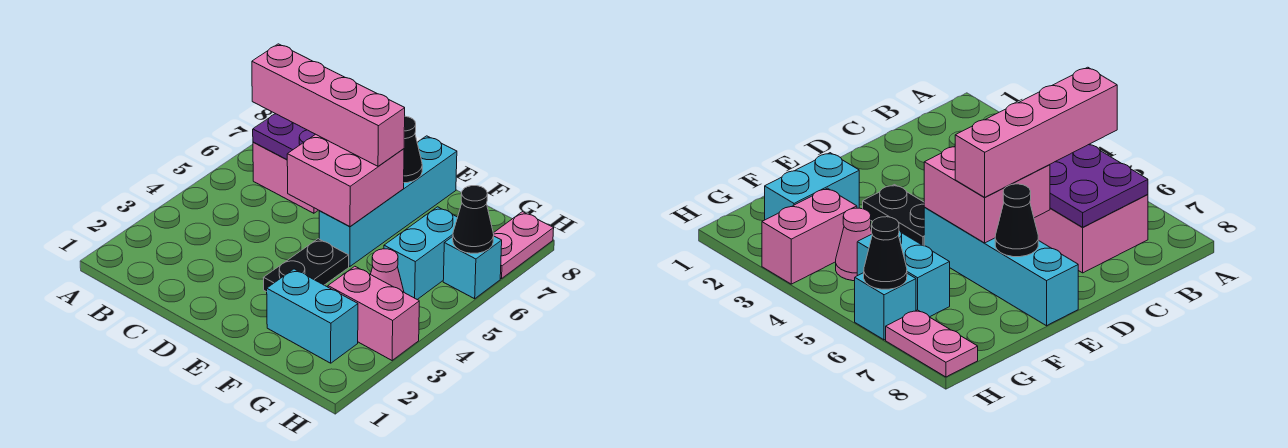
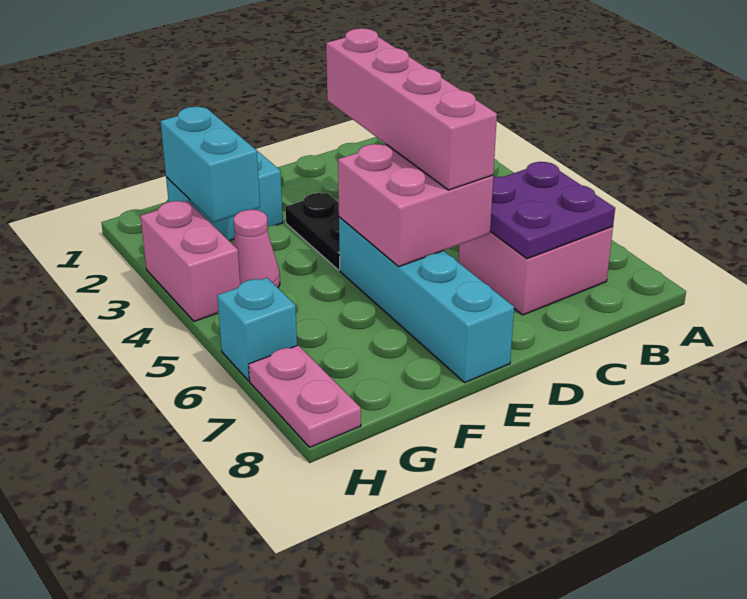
pink brick B6:E6 level 3 -> pink brick D3:D6 level 3
black cone E7 level 2 -> none
pink brick G3:H3 level 1 -> pink brick H3:H4 level 1
cyan brick G5:G6 level 1 -> cyan brick G2:G3 level 2
black cone H6 level 2 -> none

